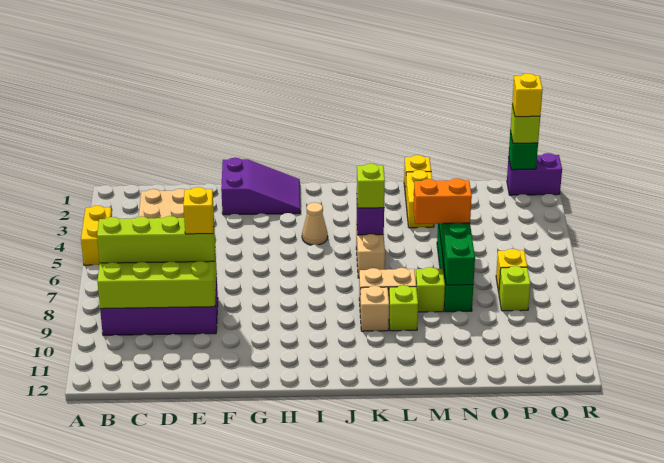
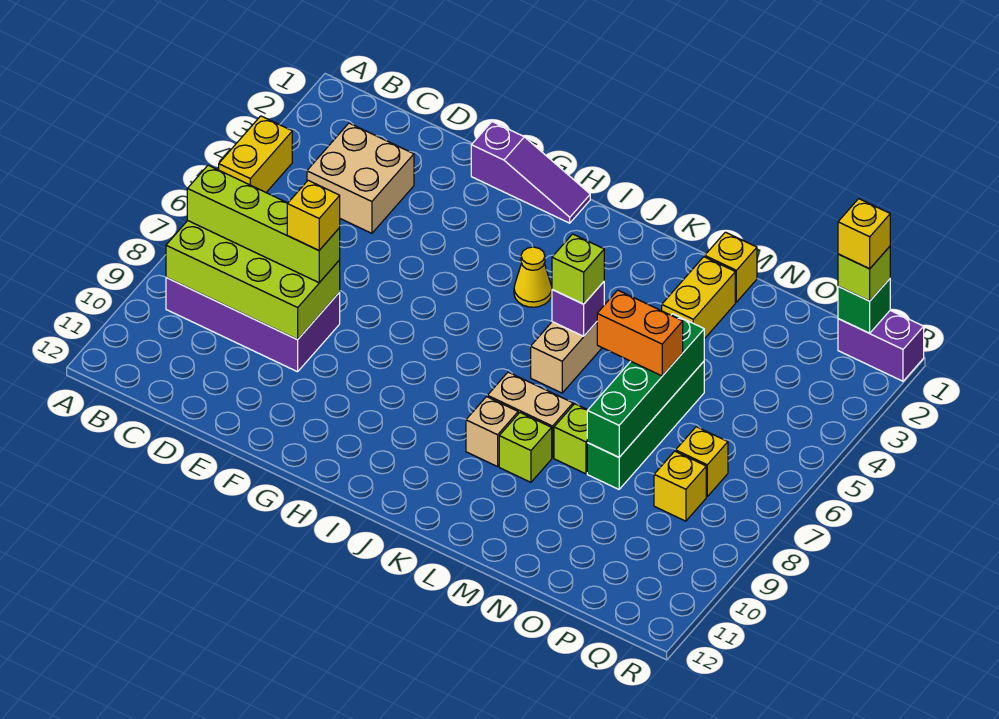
purple slope F1:H2 level 1 top F -> purple slope F1:H1 level 1 top F
tan cone I4 level 1 -> yellow cone I4 level 1
lime brick P8 level 1 -> yellow brick P8 level 1

